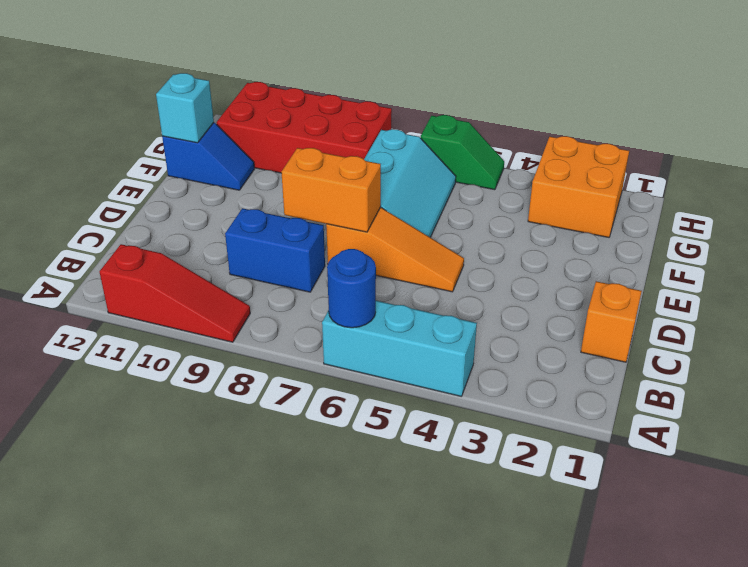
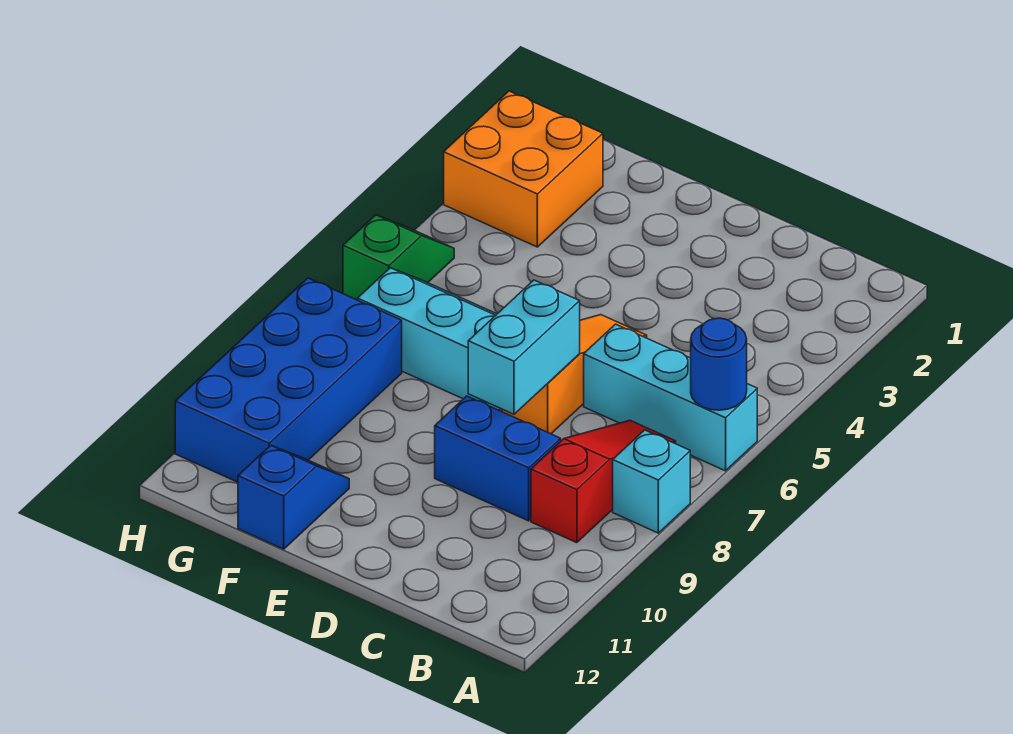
cyan brick A4:A6 level 1 -> cyan brick A6:C6 level 1
red slope A9:A11 level 1 top 11 -> red slope B7:B9 level 1 top 9
orange brick C1 level 1 -> none
blue brick C8:C9 level 1 -> blue brick C9:D9 level 1
orange brick D7:D8 level 2 -> cyan brick D7:D8 level 2
cyan brick F12 level 2 -> cyan brick A8 level 1
red brick G8:H11 level 1 -> blue brick G8:H11 level 1

